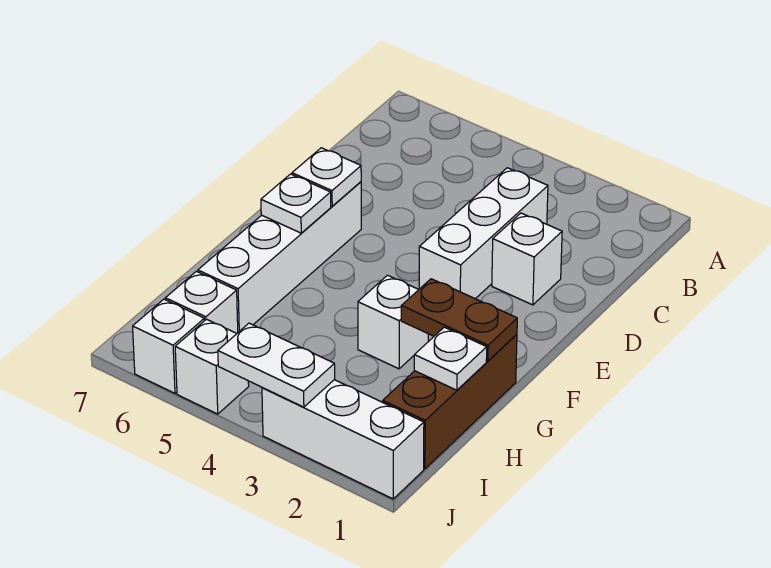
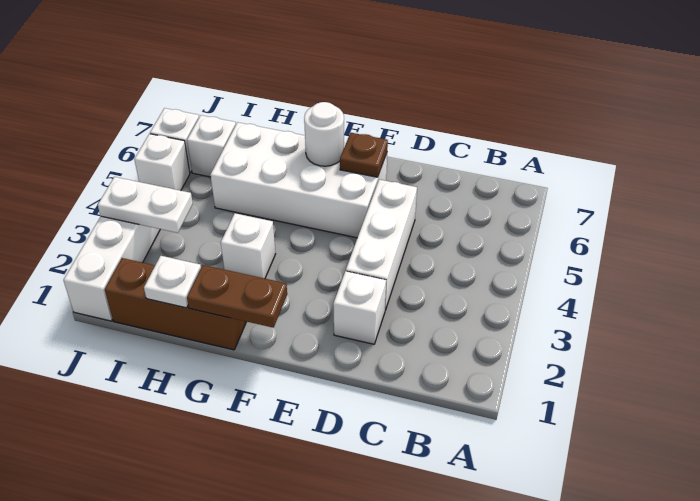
white brick C3:E3 level 1 -> white brick D3:D5 level 1
white brick E6:H6 level 1 -> white brick E5:H6 level 1
white plate E6 level 2 -> brown plate E6 level 2
white plate F6 level 2 -> white round brick F6 level 2
brown plate G1:G2 level 2 -> brown plate F1:G1 level 2
white plate J3:J4 level 2 -> white plate I3:J3 level 2

